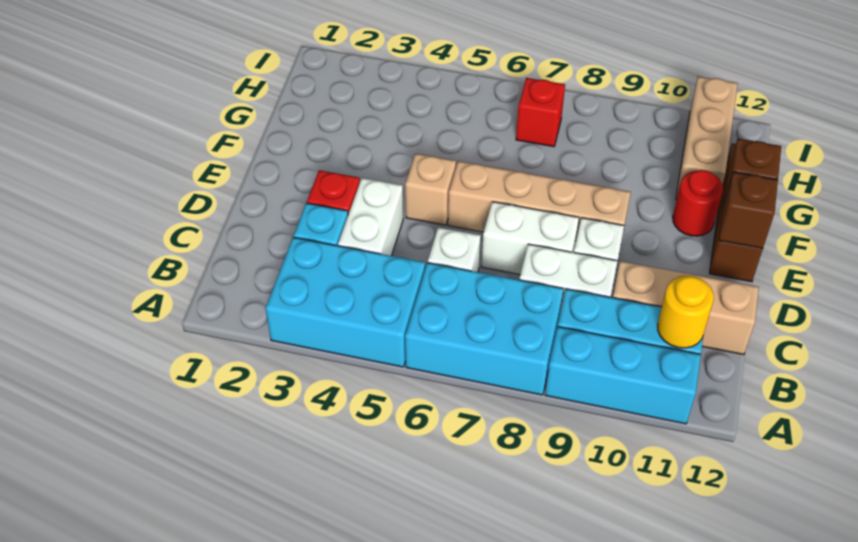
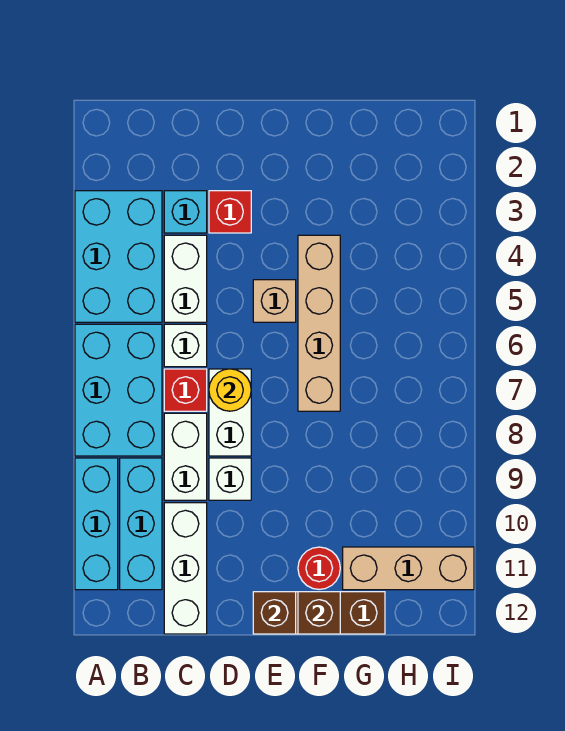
yellow round brick B11 level 2 -> yellow round brick D7 level 2
white brick C4:D4 level 1 -> white brick C4:C5 level 1
tan brick C10:C12 level 1 -> white brick C10:C12 level 1
tan brick E6:E9 level 1 -> tan brick F4:F7 level 1
red brick H7 level 1 -> red brick C7 level 1

